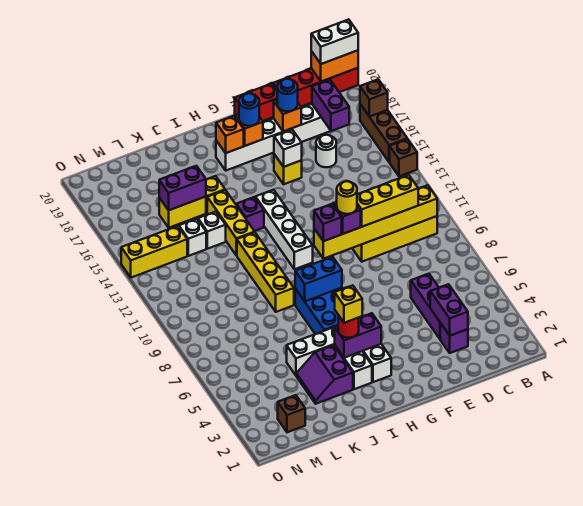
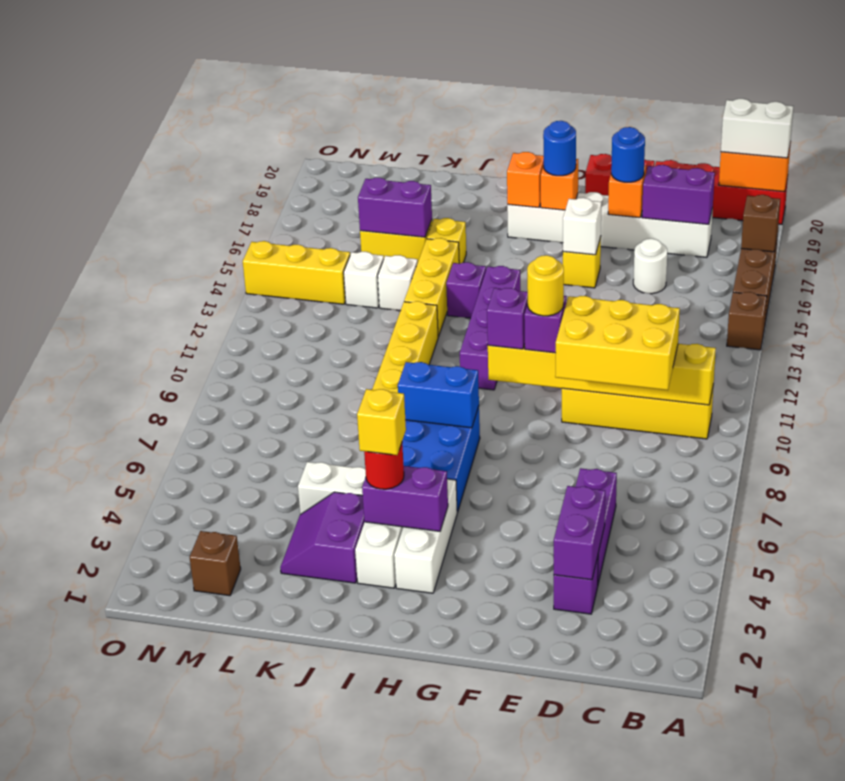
yellow brick C10:E10 level 3 -> yellow brick C9:E10 level 3
purple brick C17:C18 level 2 -> purple brick C18:D18 level 2
white brick H11:H14 level 1 -> purple brick H11:H14 level 1

